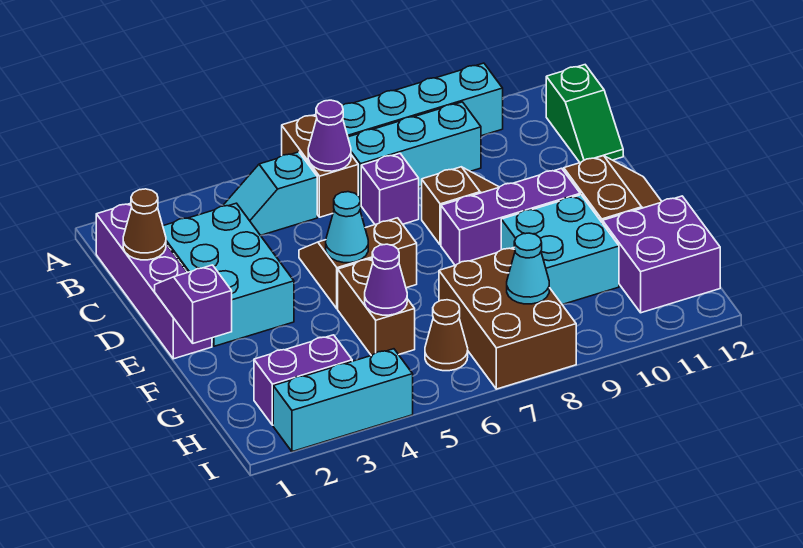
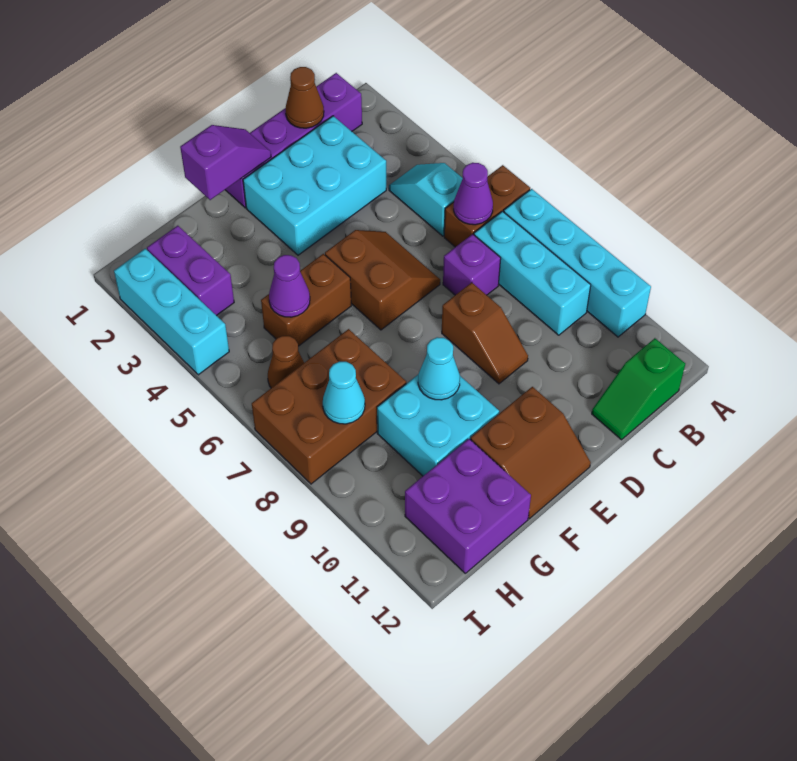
cyan cone E5 level 2 -> cyan cone F9 level 2
purple brick E8:E10 level 1 -> none

